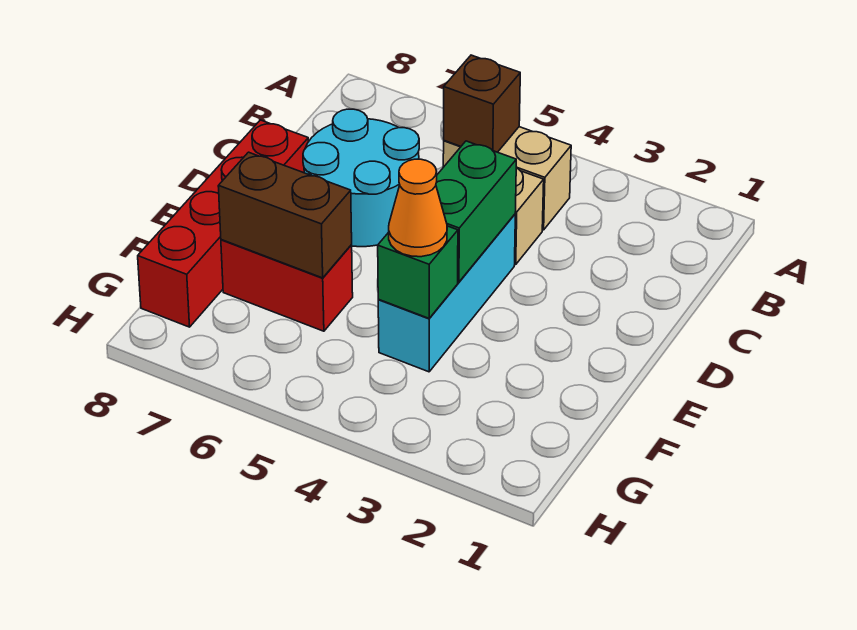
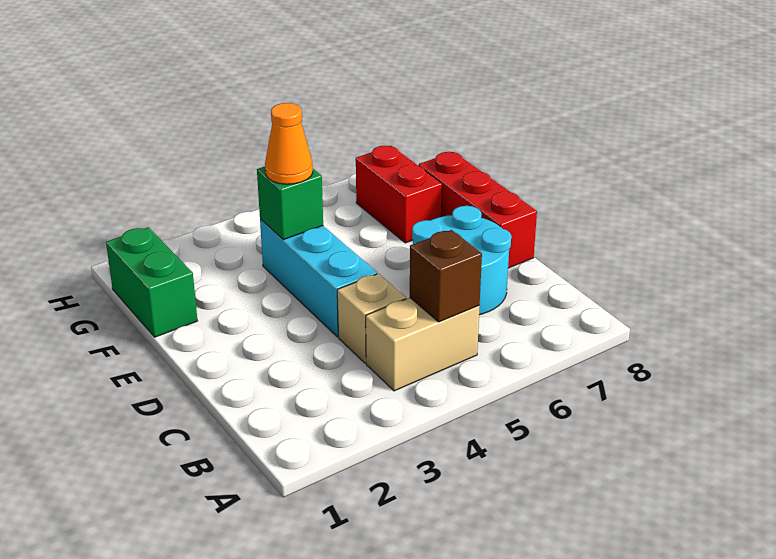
green brick D4:E4 level 2 -> green brick F1:G1 level 1
red brick D8:G8 level 1 -> red brick D8:F8 level 1
red brick F6:F7 level 1 -> red brick F7:G7 level 1
brown brick F6:F7 level 2 -> none

